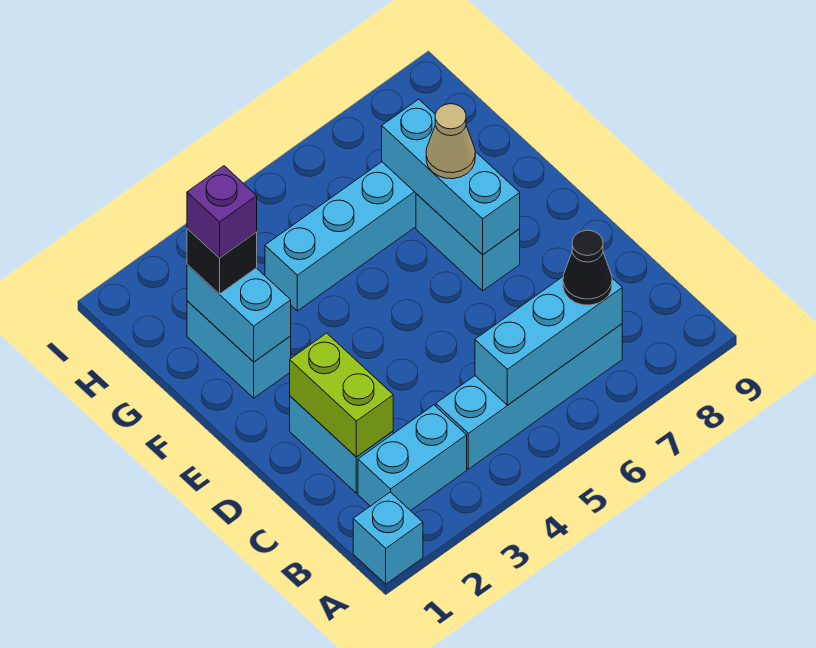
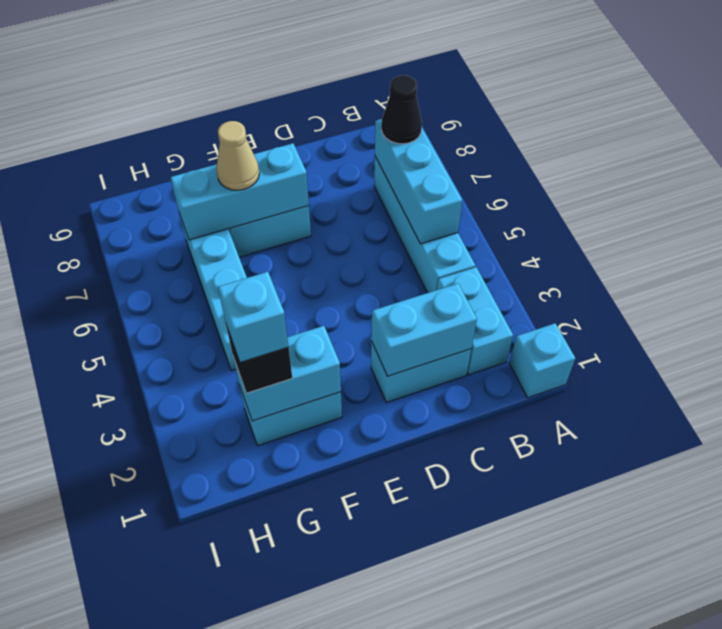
lime brick C2:D2 level 2 -> cyan brick C2:D2 level 2
purple brick G2 level 4 -> cyan brick G2 level 4

